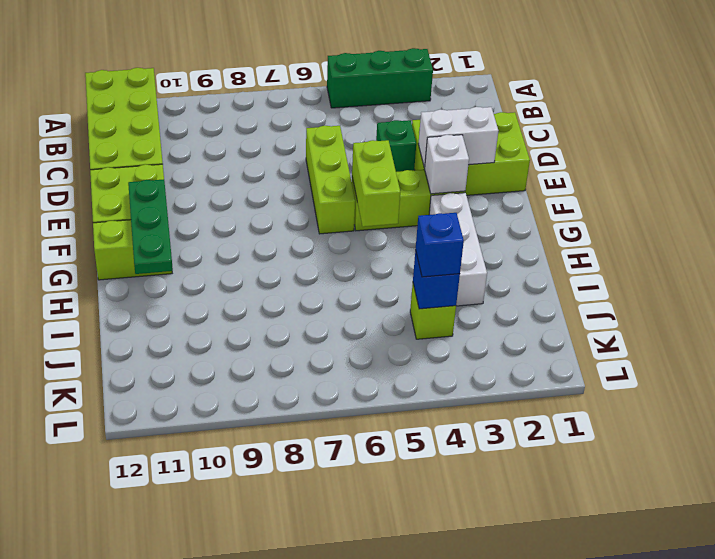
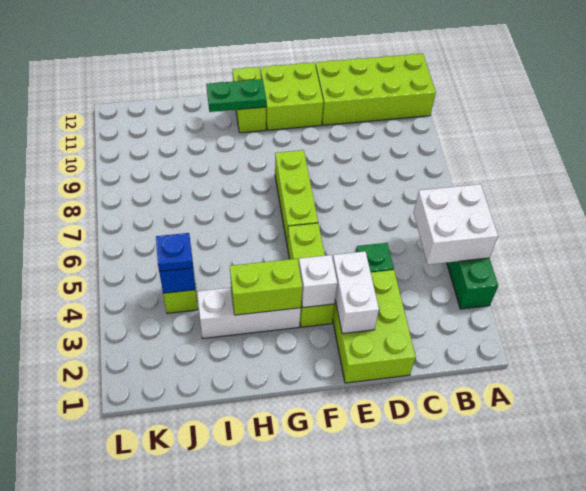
none -> white brick A4:B5 level 2
lime brick D6:F6 level 1 -> lime brick F6:F8 level 1
lime brick F5:G5 level 2 -> lime brick G3:H3 level 2
green plate F11:H11 level 2 -> green plate G11:H11 level 2
blue brick J4 level 3 -> blue plate J4 level 3

